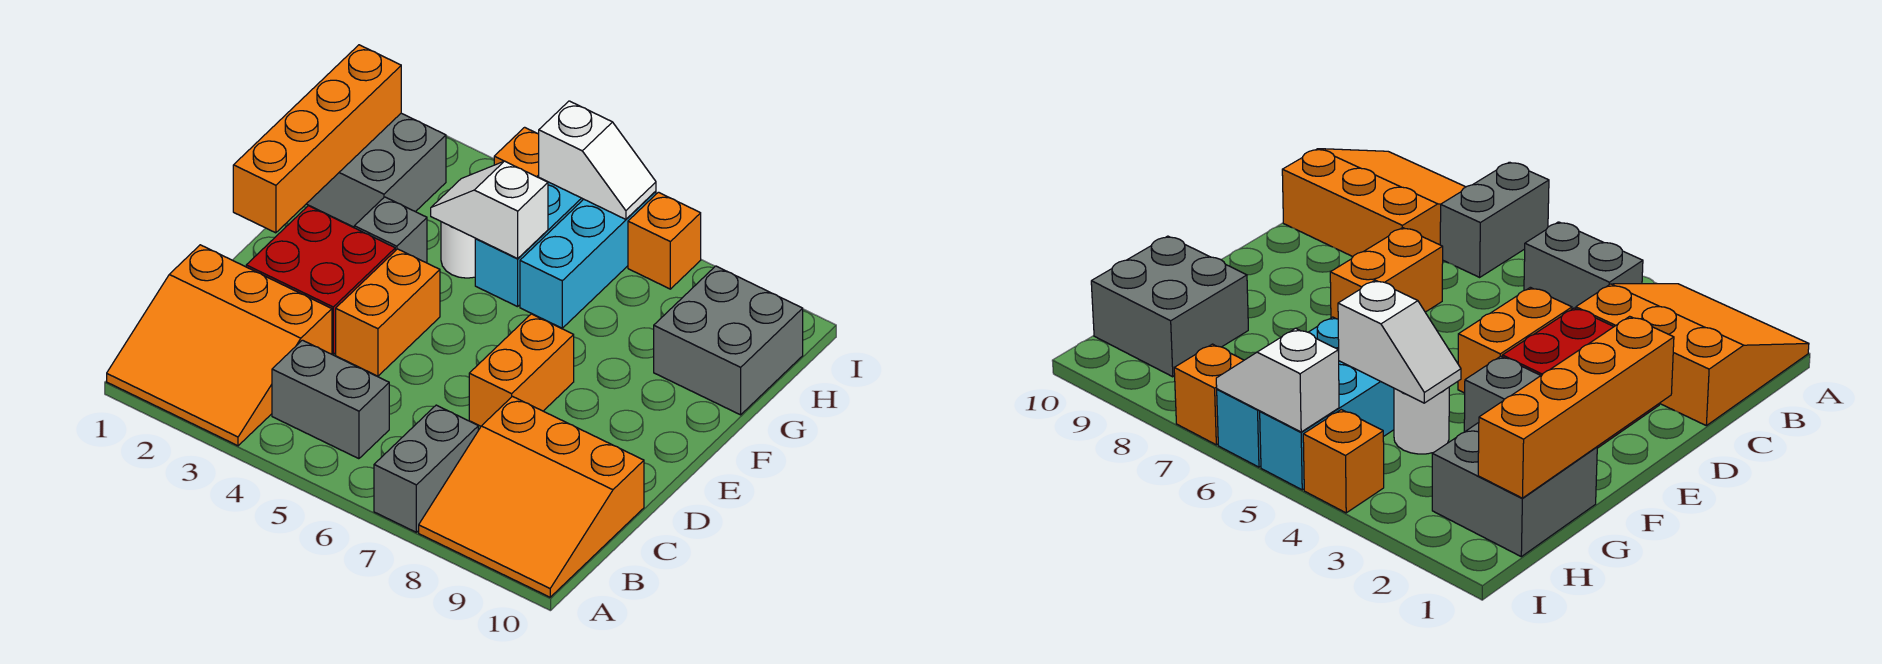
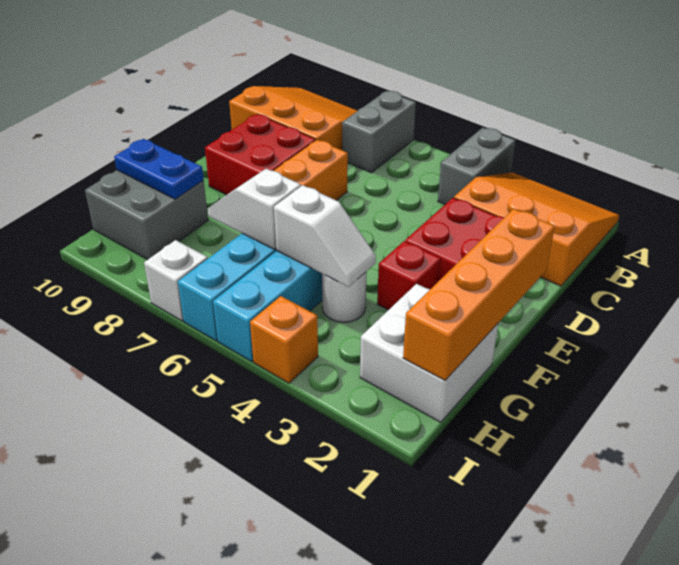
grey brick B4:B5 level 1 -> grey brick A4:B4 level 1
orange brick D4:E4 level 1 -> none
none -> red brick D8:E9 level 1
grey brick F3 level 1 -> red brick F3 level 1
grey brick G1:H2 level 1 -> white brick G1:H2 level 1
none -> blue plate G9:G10 level 2
white slope I5:I6 level 2 top 5 -> white slope G6:G7 level 2 top 6
orange brick I7 level 1 -> white brick I7 level 1

